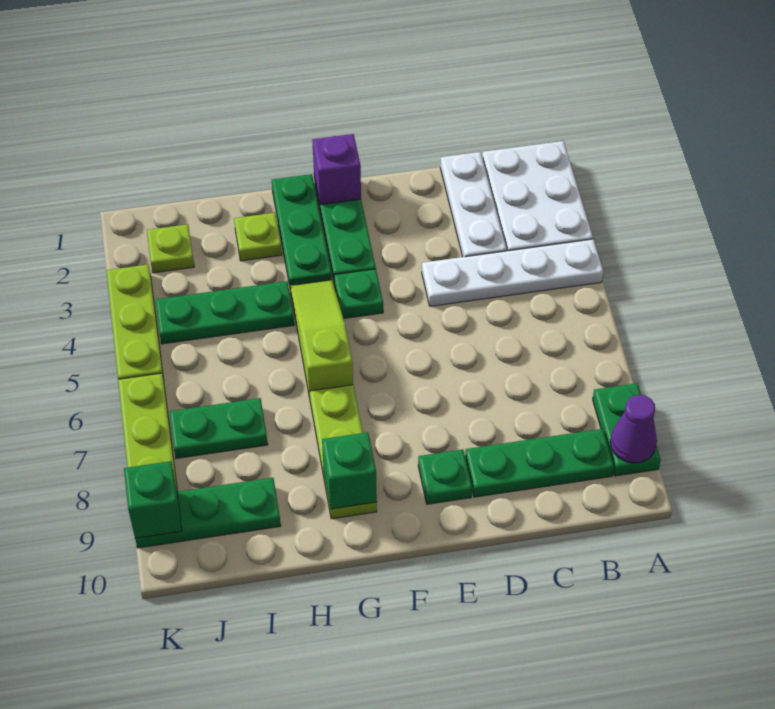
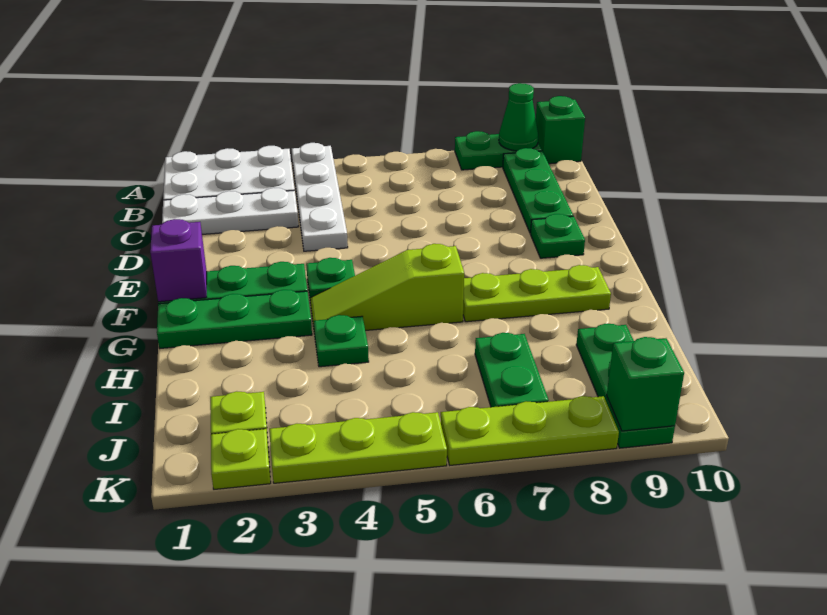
purple cone A9 level 2 -> green cone A9 level 2
green brick G9 level 2 -> green brick A10 level 1
lime plate H2 level 1 -> lime plate K2 level 1
green plate H4:J4 level 1 -> green plate H4 level 1

